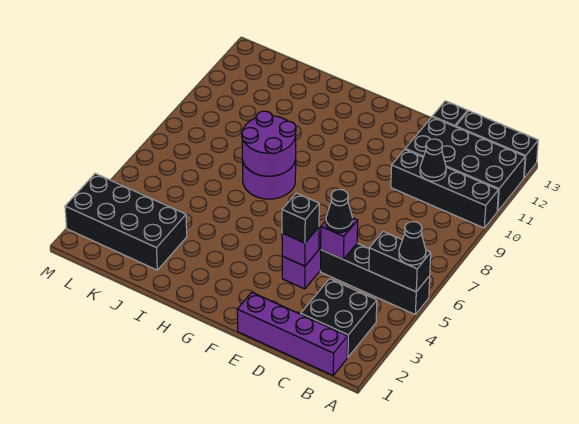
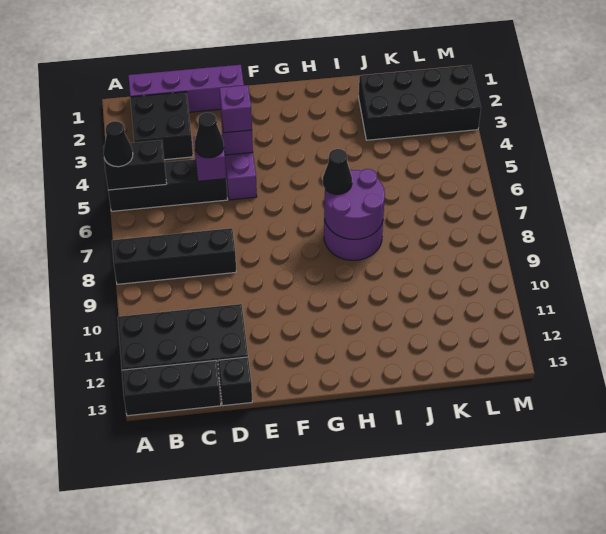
black brick A10:D10 level 1 -> black brick A8:D8 level 1
black cone C10 level 2 -> black cone H7 level 3
black brick E4 level 3 -> purple brick E4 level 3

